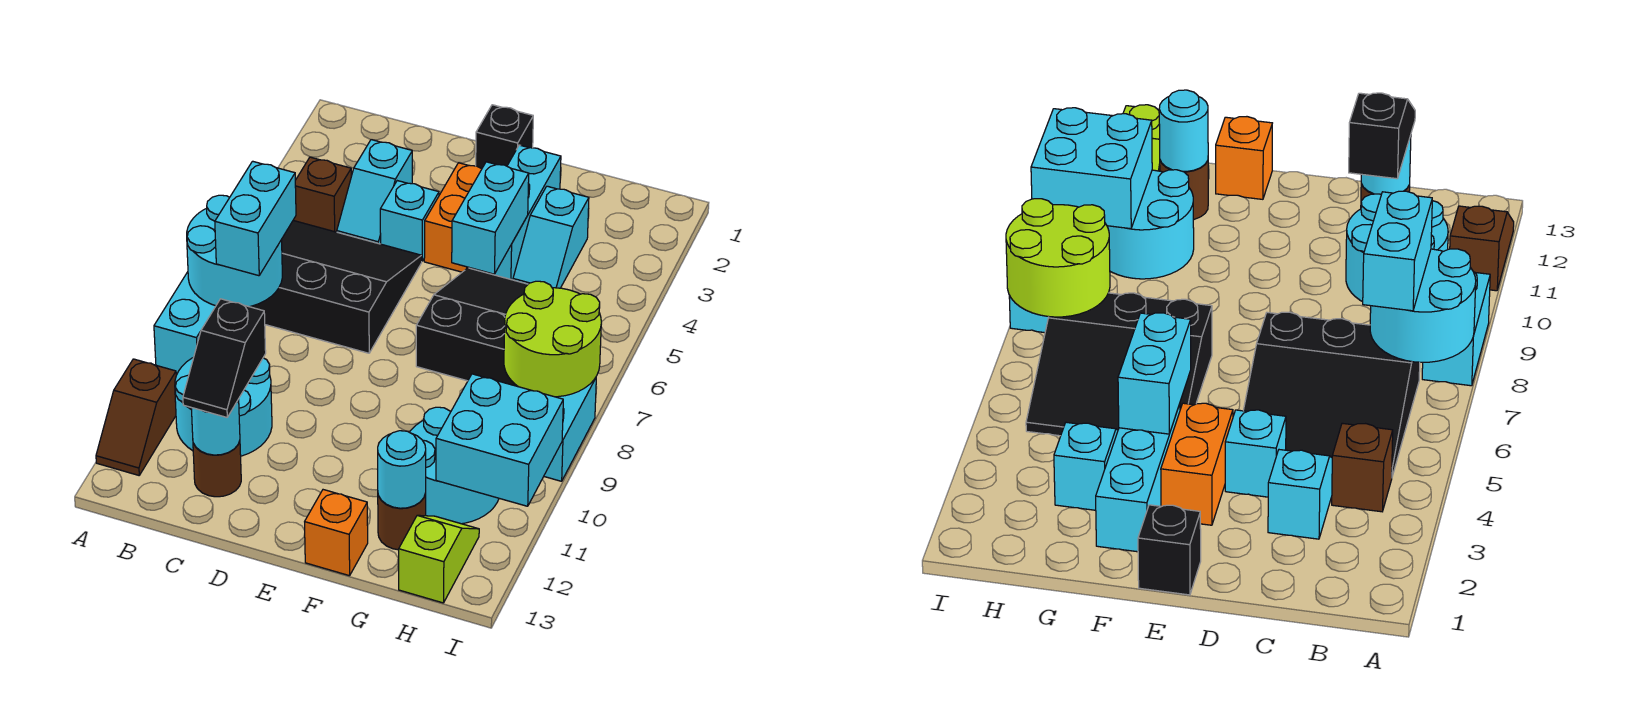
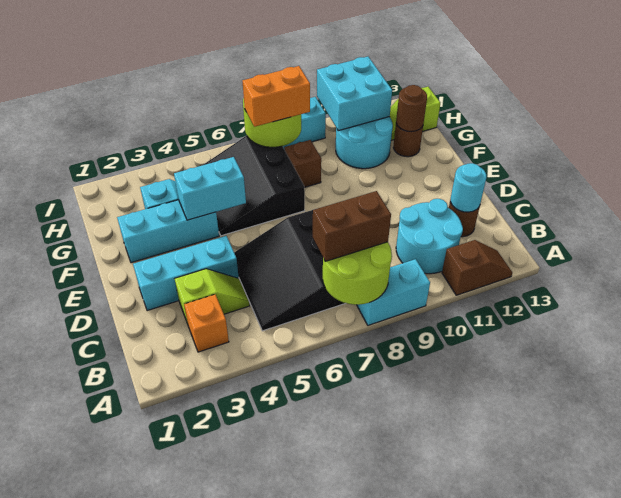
cyan round brick A7:B8 level 2 -> lime round brick A7:B8 level 2
brown brick B4 level 1 -> brown brick G8 level 1
cyan brick B7:B8 level 3 -> brown brick B7:B8 level 3
cyan slope C3:C4 level 1 top 3 -> lime slope C3:C4 level 1 top 3
black slope C11:C12 level 3 top 11 -> none
cyan brick D4 level 1 -> cyan brick D2:D4 level 1
black brick E1 level 1 -> none
orange brick E3:E4 level 1 -> orange brick H7:H8 level 3
orange brick F13 level 1 -> orange brick B3 level 1
cyan round brick G12 level 2 -> brown round brick G12 level 2

